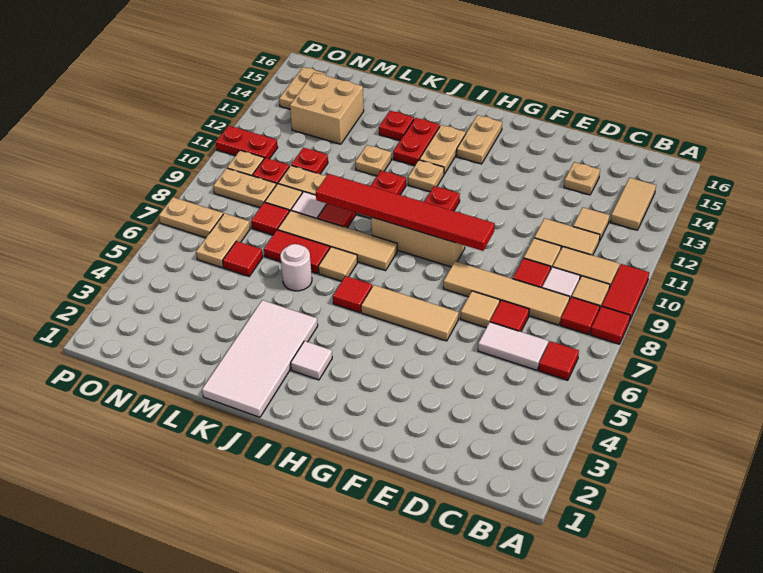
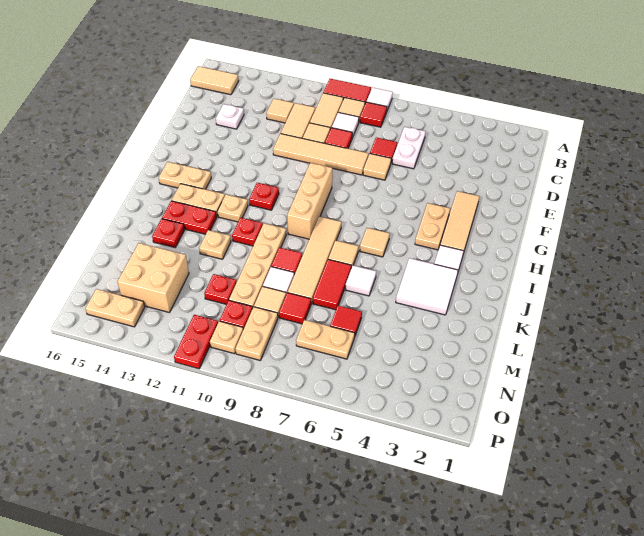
red tile A8 level 1 -> white tile A8 level 1
red tile B6 level 1 -> none
tan tile B13:B14 level 1 -> tan tile B15:B16 level 1
white tile C6:D6 level 1 -> white plate C6:D6 level 1
tan tile C8:F8 level 1 -> tan tile E8:E11 level 1
tan plate D14 level 1 -> white plate D14 level 1
tan tile F6:H6 level 1 -> tan tile F3:H3 level 1
red tile F9:K9 level 2 -> none
red tile I6 level 1 -> tan tile I6 level 1
white tile J1:K4 level 1 -> white tile J3:K4 level 1
white round brick K6 level 1 -> white tile K6 level 1
tan plate O7:P7 level 1 -> tan plate G4:H4 level 1

